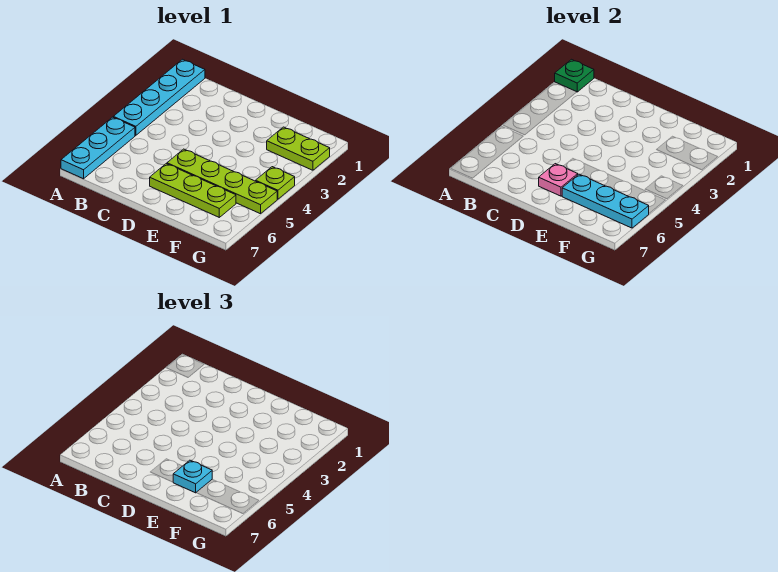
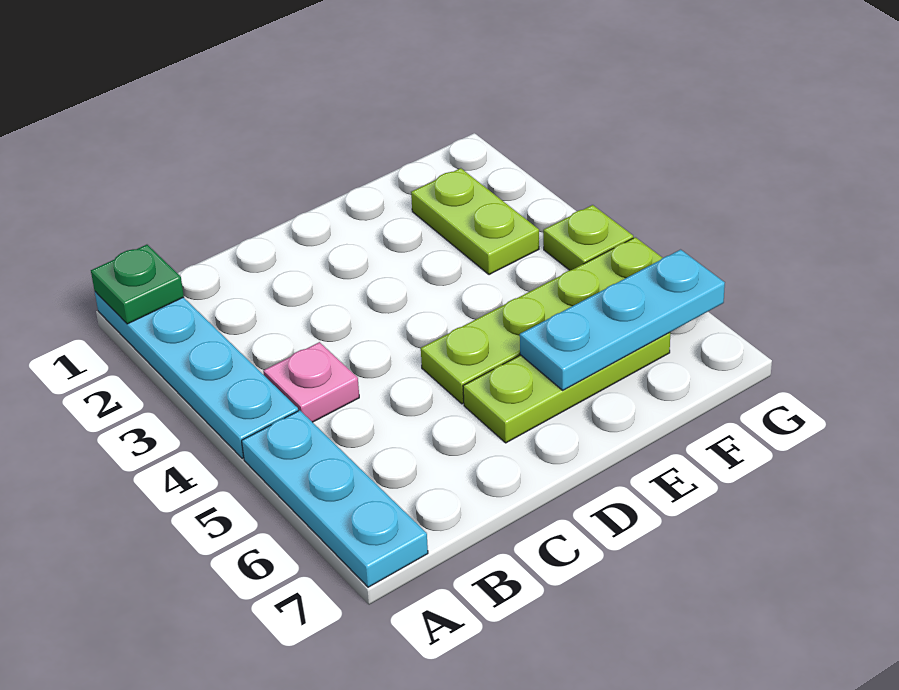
pink plate D6 level 2 -> pink plate B4 level 1
cyan plate E6 level 3 -> none
lime plate F2:G2 level 1 -> lime plate F2:F3 level 1

